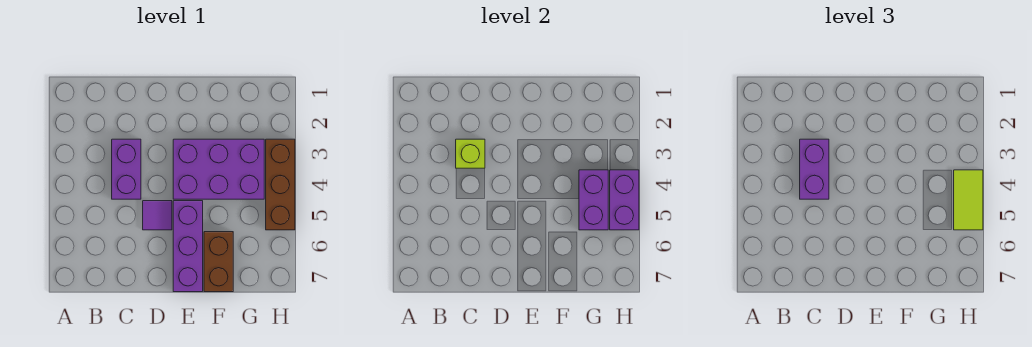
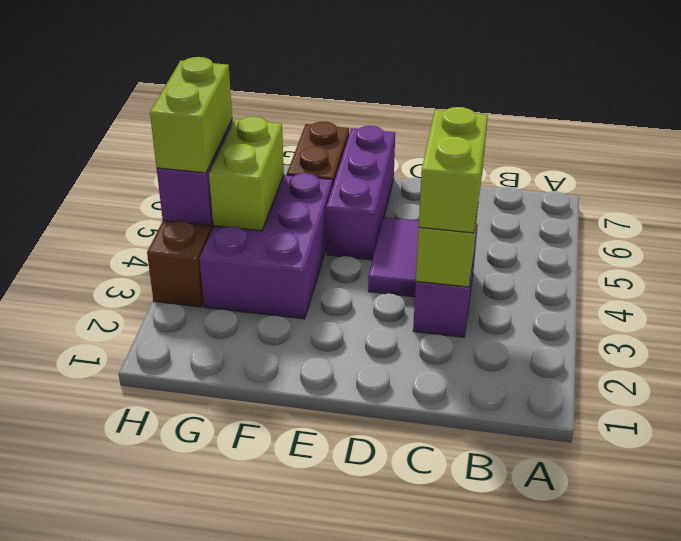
purple brick C3:C4 level 3 -> lime brick C3:C4 level 3
purple tile D5 level 1 -> purple tile D4:D5 level 1
purple brick E3:G4 level 1 -> purple brick F3:G5 level 1
purple brick G4:G5 level 2 -> lime brick G4:G5 level 2
lime tile H4:H5 level 3 -> lime brick H4:H5 level 3

